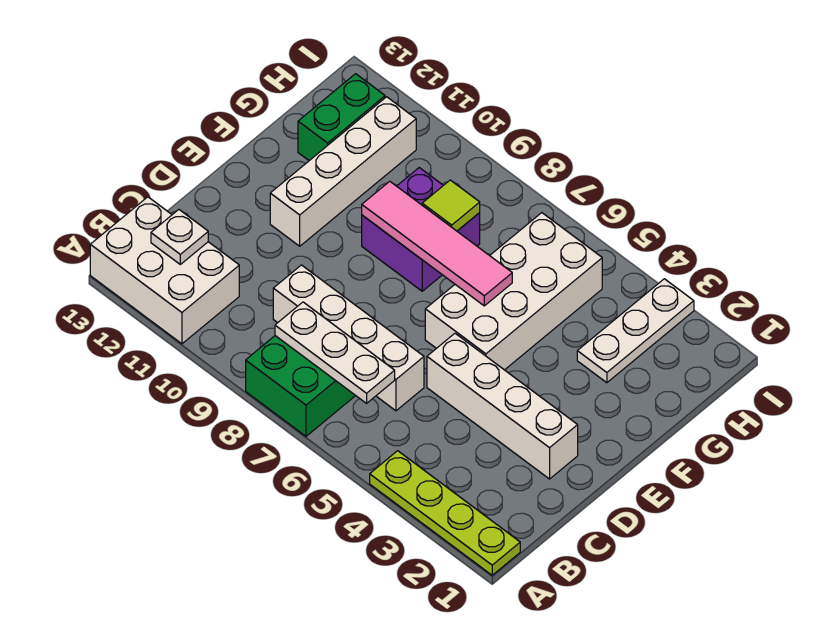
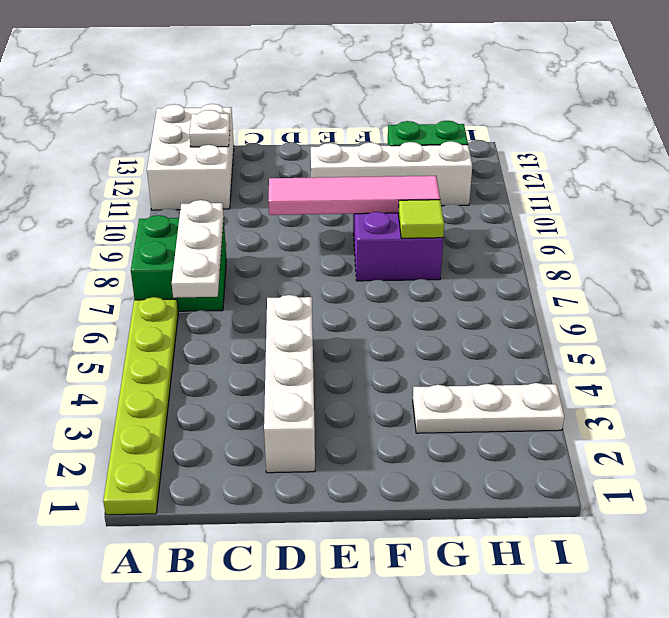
lime plate A1:A4 level 1 -> lime plate A1:A6 level 1
white brick C6:C9 level 1 -> none
white brick E5:H6 level 1 -> none
pink tile F6:F9 level 2 -> pink tile D9:G9 level 2

